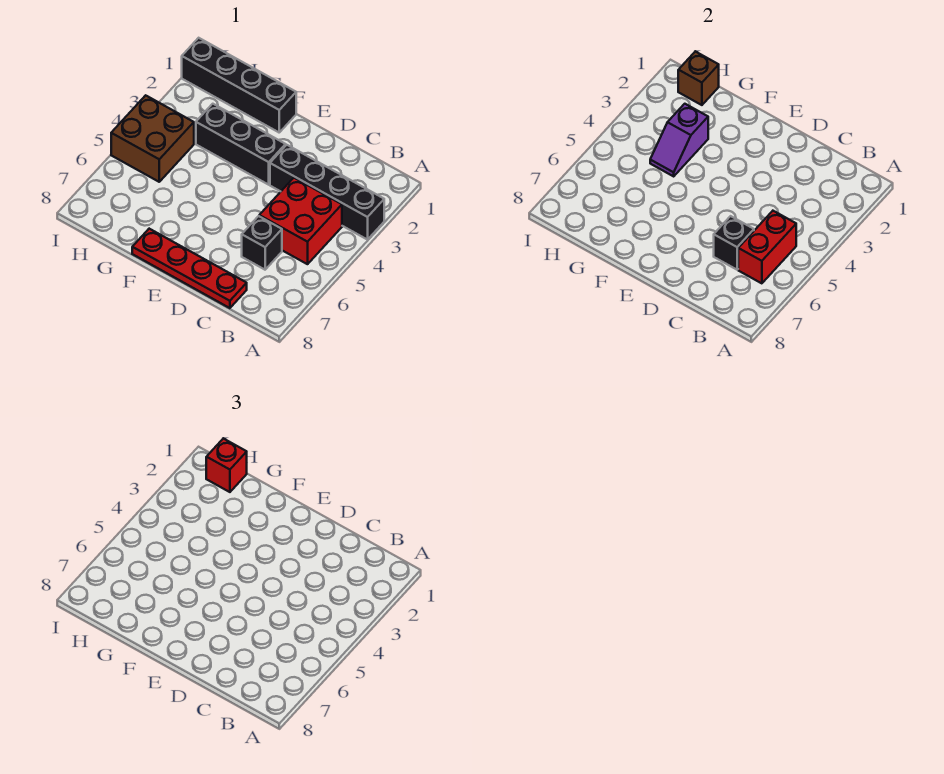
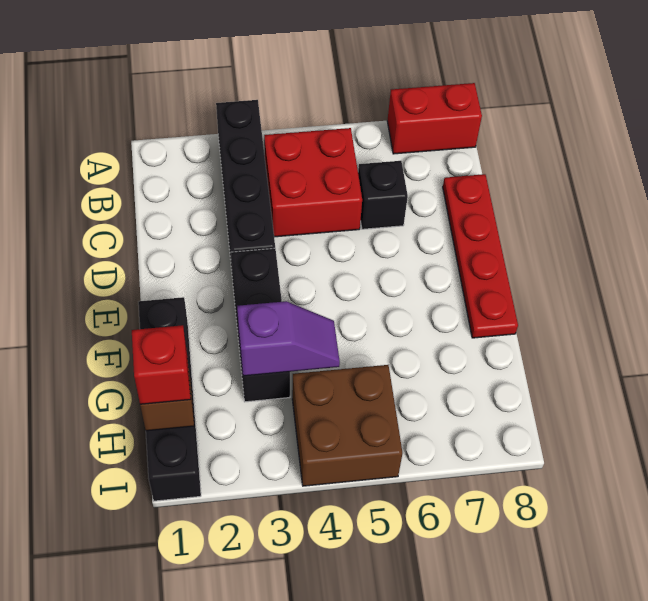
red brick B5:B6 level 2 -> red brick A7:A8 level 1
black brick C6 level 2 -> none

